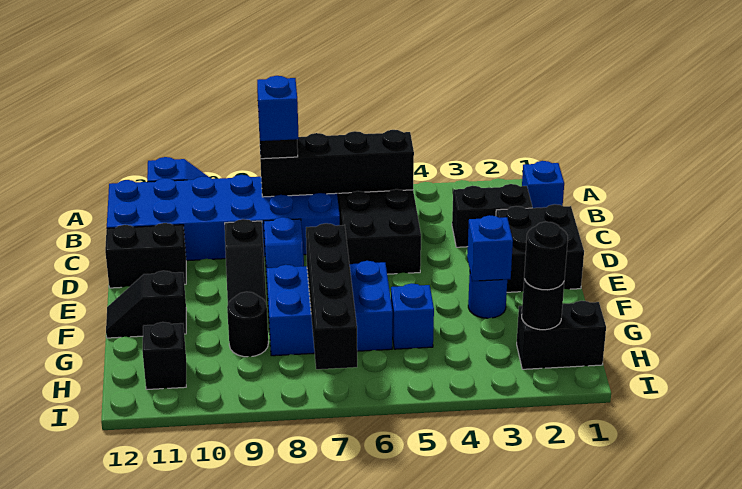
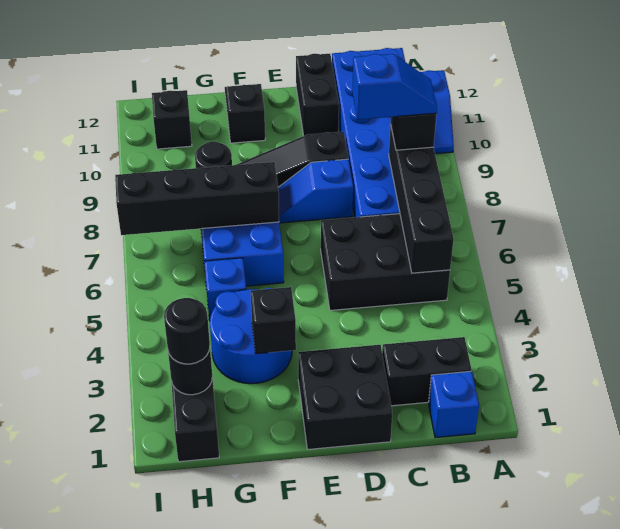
black brick C2:C3 level 1 -> black brick B2:C2 level 1
blue round brick F3 level 1 -> blue round brick F3:G4 level 1
blue brick F3 level 2 -> black brick F3 level 2

